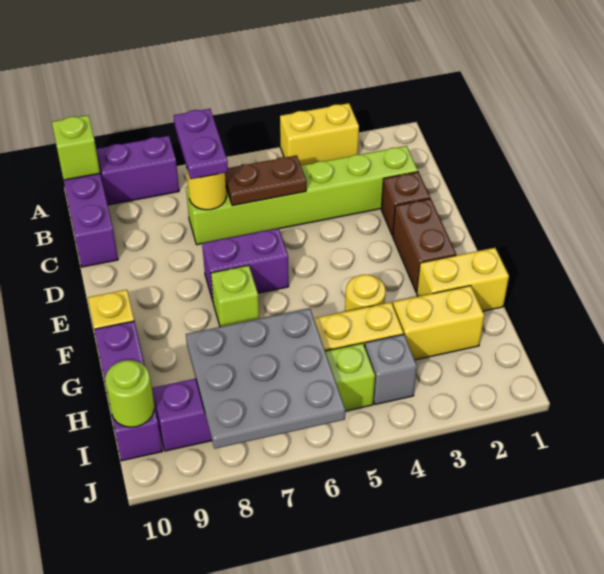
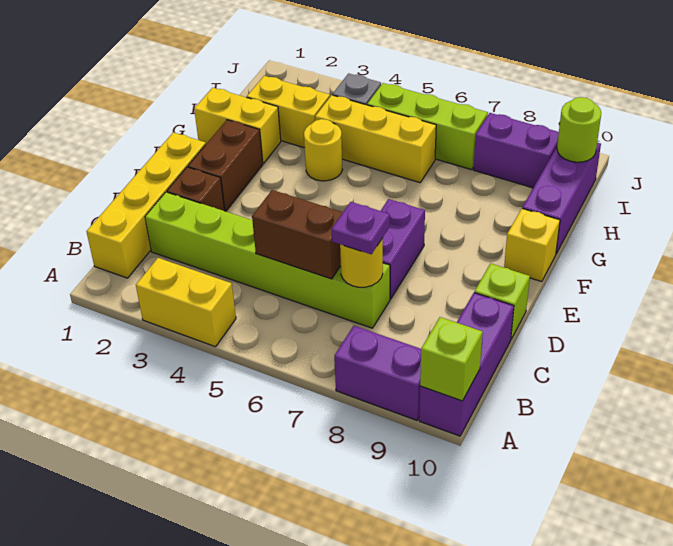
none -> yellow brick B1:E1 level 1
purple plate B7:C7 level 3 -> purple plate C7 level 3
brown plate C5:C6 level 2 -> brown brick C5:C6 level 2
purple brick E6:E7 level 1 -> purple brick D7:E7 level 1
lime brick F7 level 1 -> lime brick D10 level 1
grey plate H6:J8 level 2 -> none

